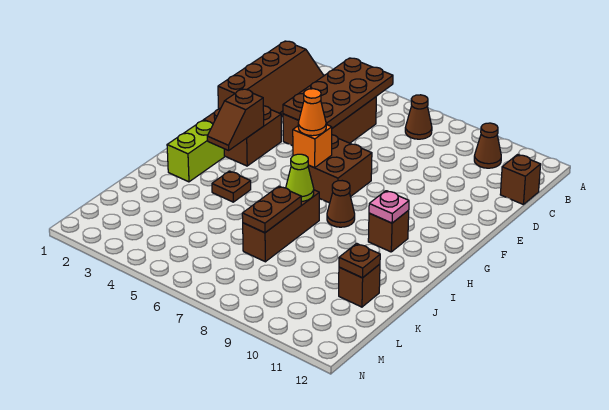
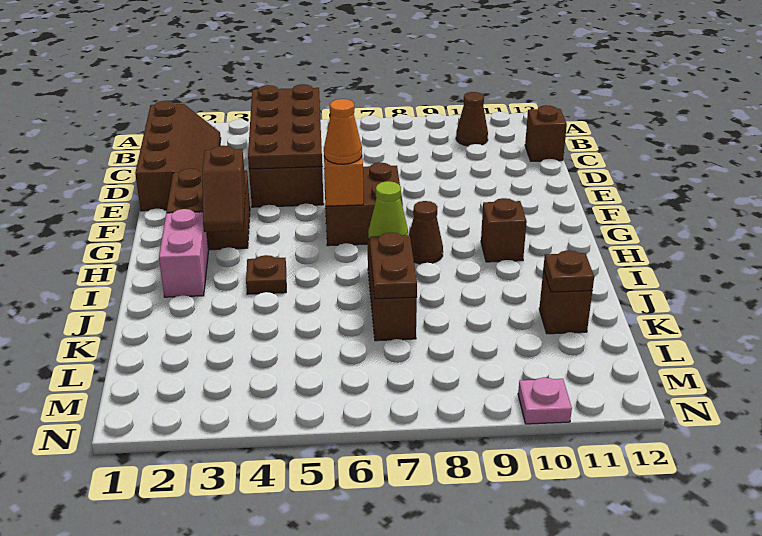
brown cone B7 level 1 -> none
lime brick H2:I2 level 1 -> pink brick H2:I2 level 1
pink plate H10 level 2 -> pink plate N10 level 1

